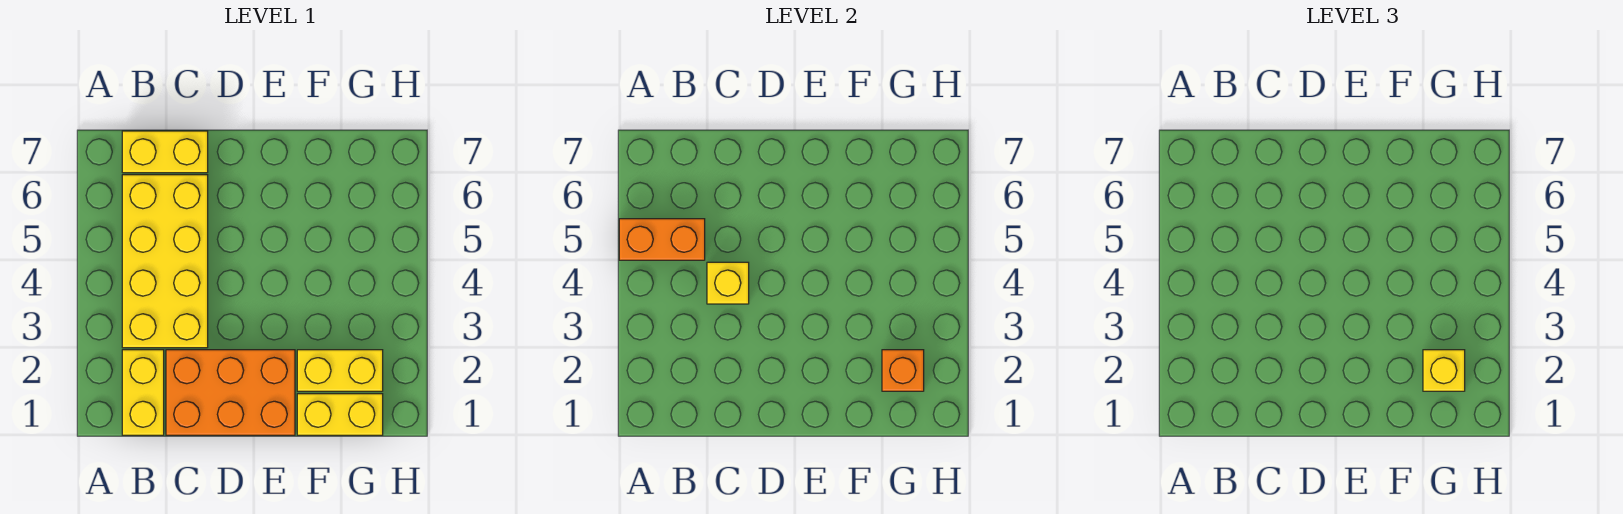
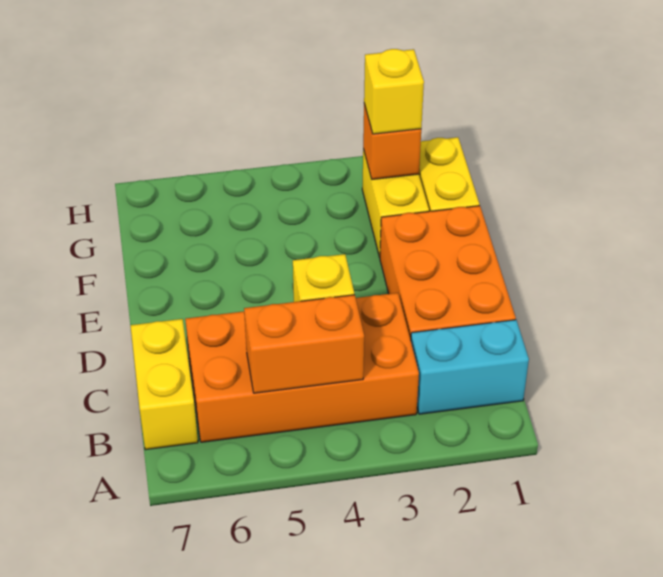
orange brick A5:B5 level 2 -> orange brick B4:B5 level 2
yellow brick B1:B2 level 1 -> cyan brick B1:B2 level 1
yellow brick B3:C6 level 1 -> orange brick B3:C6 level 1

